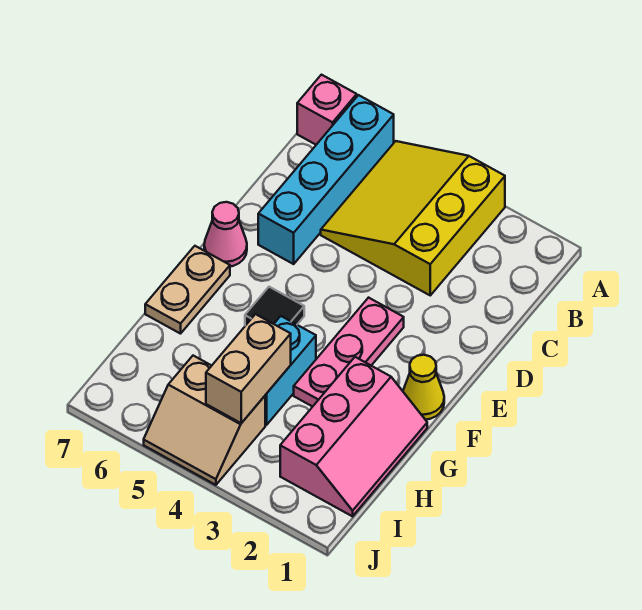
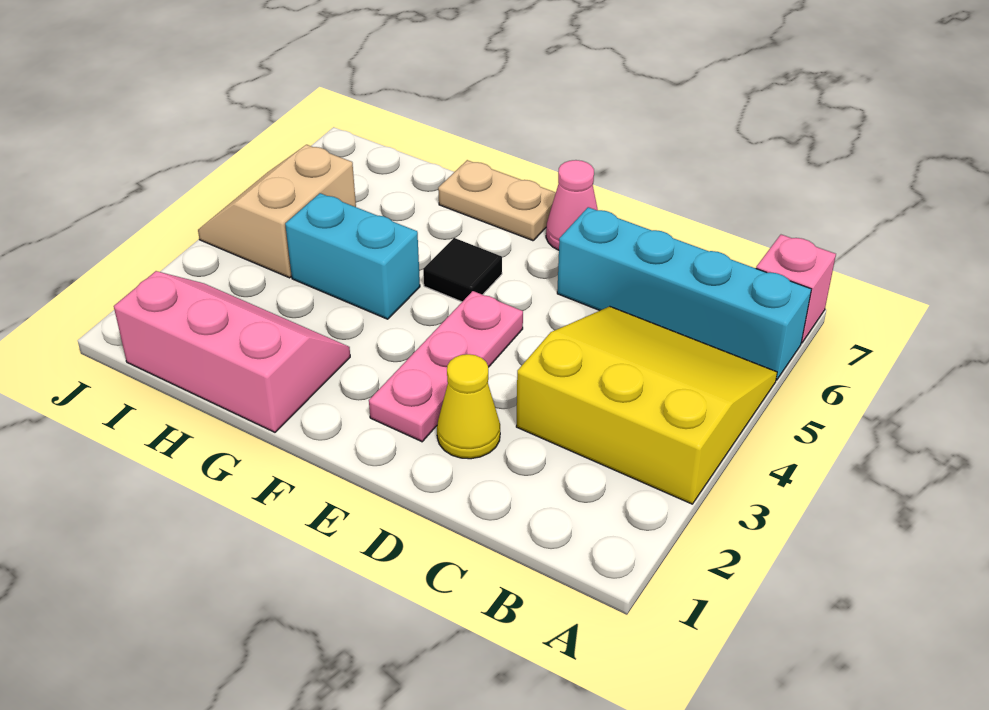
pink plate E3:G3 level 1 -> pink plate E2:E4 level 1
yellow cone F1 level 1 -> yellow cone D2 level 1
pink slope G1:I2 level 1 top 2 -> pink slope G1:I2 level 1 top 1
tan brick H4:I4 level 2 -> none

